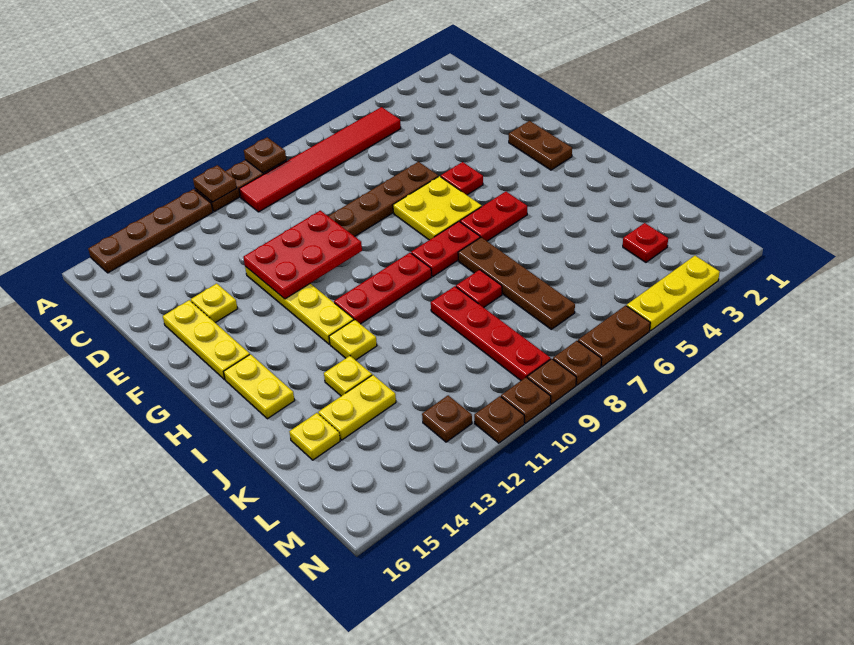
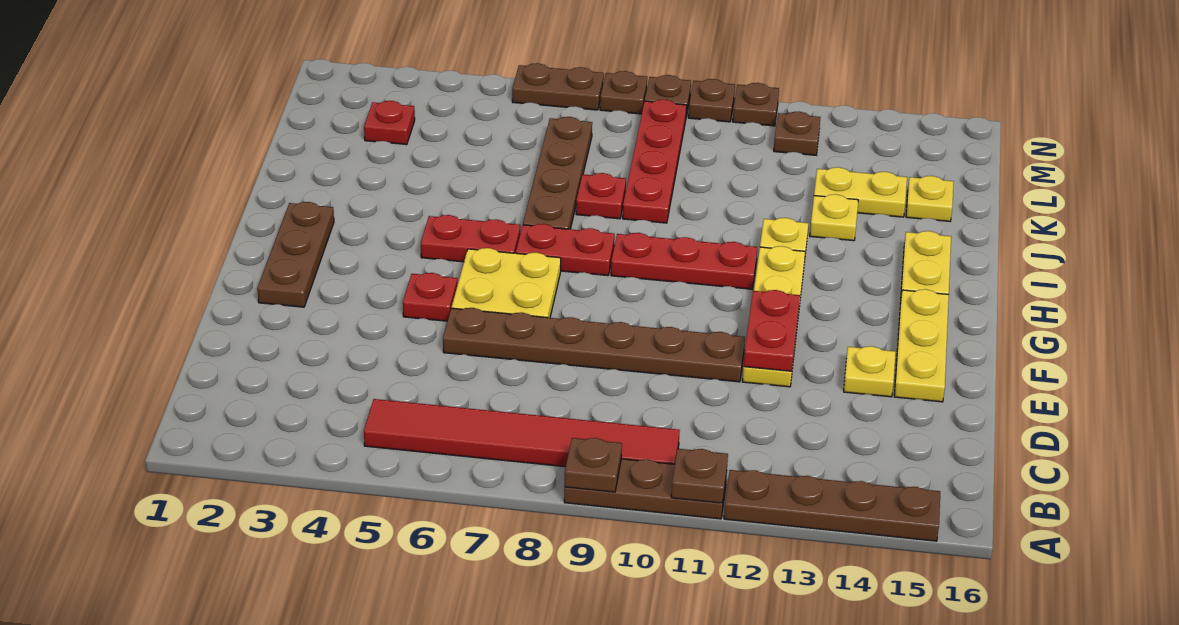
red plate E10:F12 level 2 -> red plate E12:F12 level 2
brown plate F2:G2 level 1 -> brown plate F2:H2 level 1
yellow plate N3:N5 level 1 -> none

